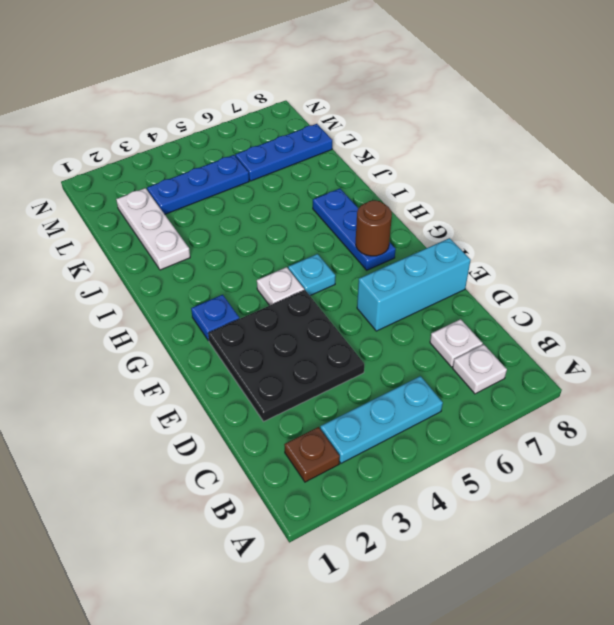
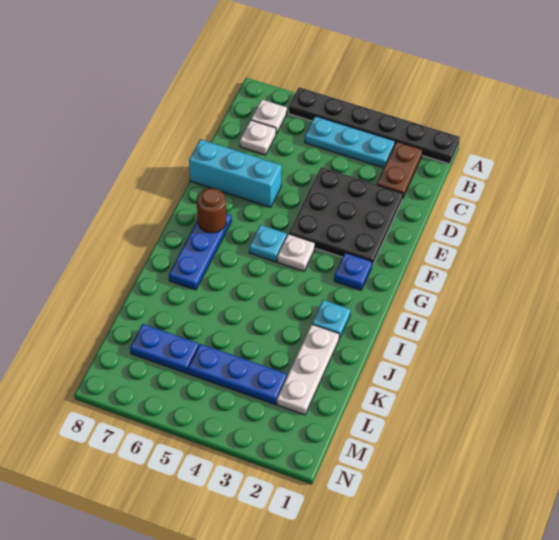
none -> black plate A1:A6 level 1
brown plate B2 level 1 -> brown plate B2:C2 level 1
none -> cyan plate I2 level 1
blue plate L6:L8 level 1 -> blue plate L6:L7 level 1

